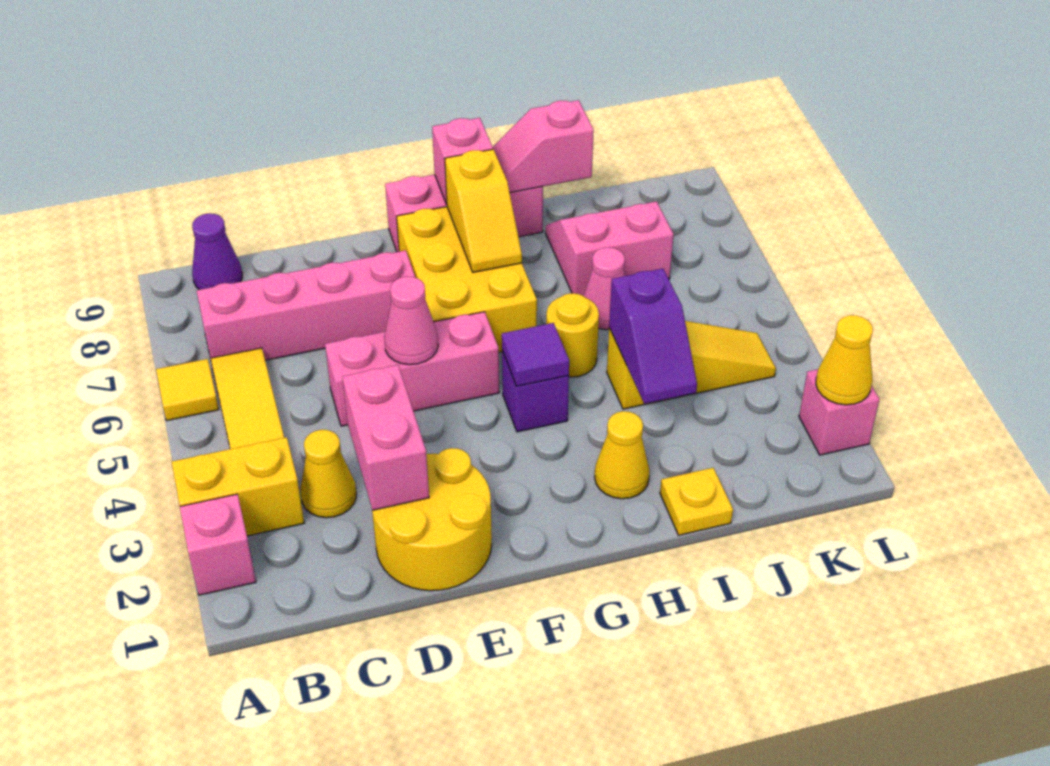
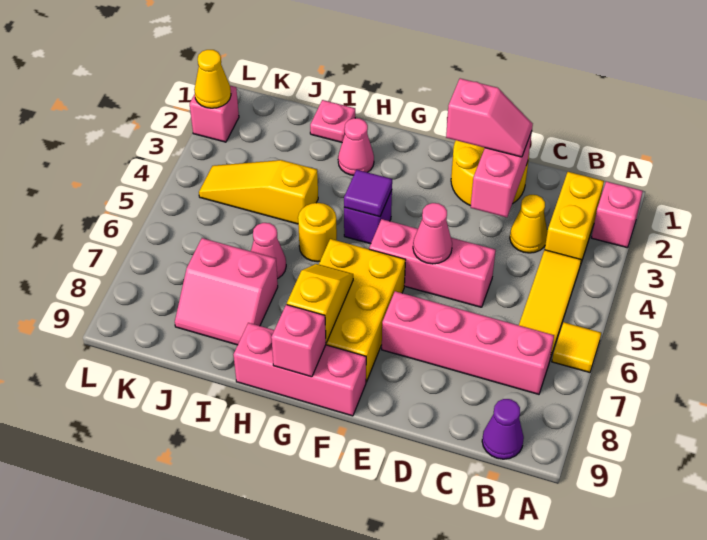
yellow brick A3:B3 level 1 -> yellow brick B2:B3 level 1
yellow cone H2 level 1 -> pink cone H2 level 1
pink slope H9:I9 level 2 top I -> pink slope D2:E2 level 3 top E
yellow plate I1 level 1 -> pink plate I1 level 1
purple slope I3:I4 level 2 top 4 -> none

